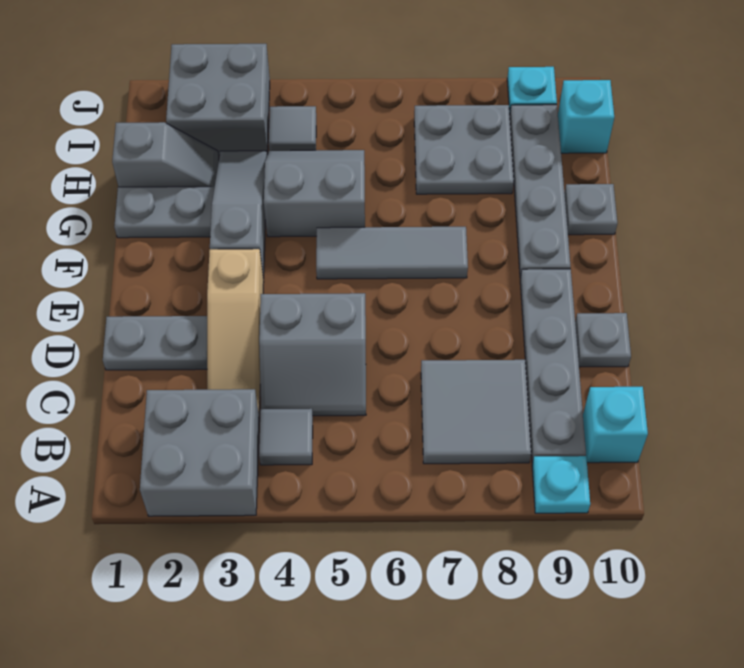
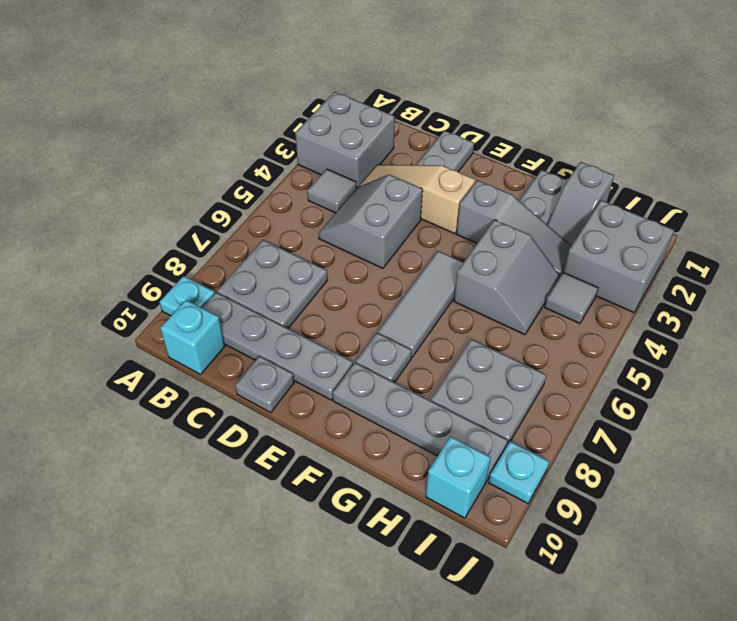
grey tile B7:C8 level 1 -> grey plate B7:C8 level 1
grey plate G10 level 1 -> grey plate F8 level 1

